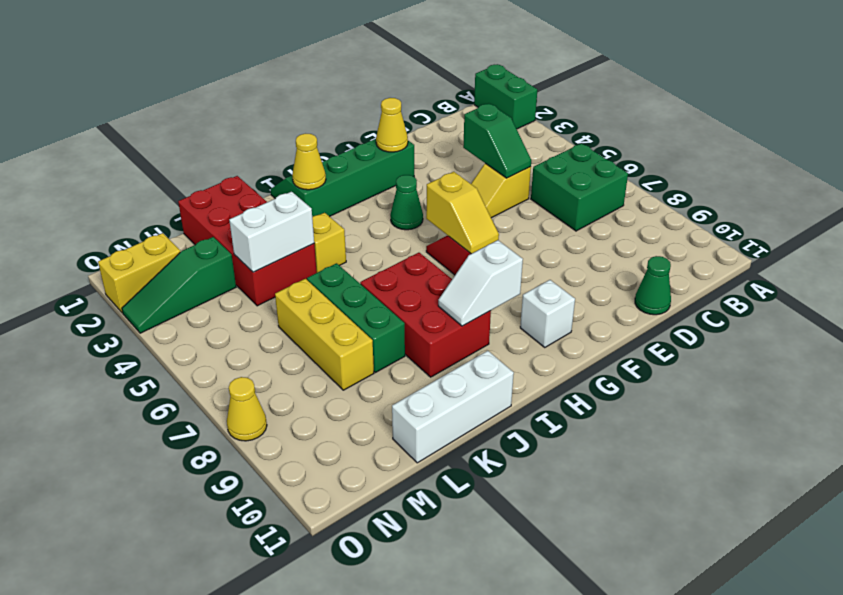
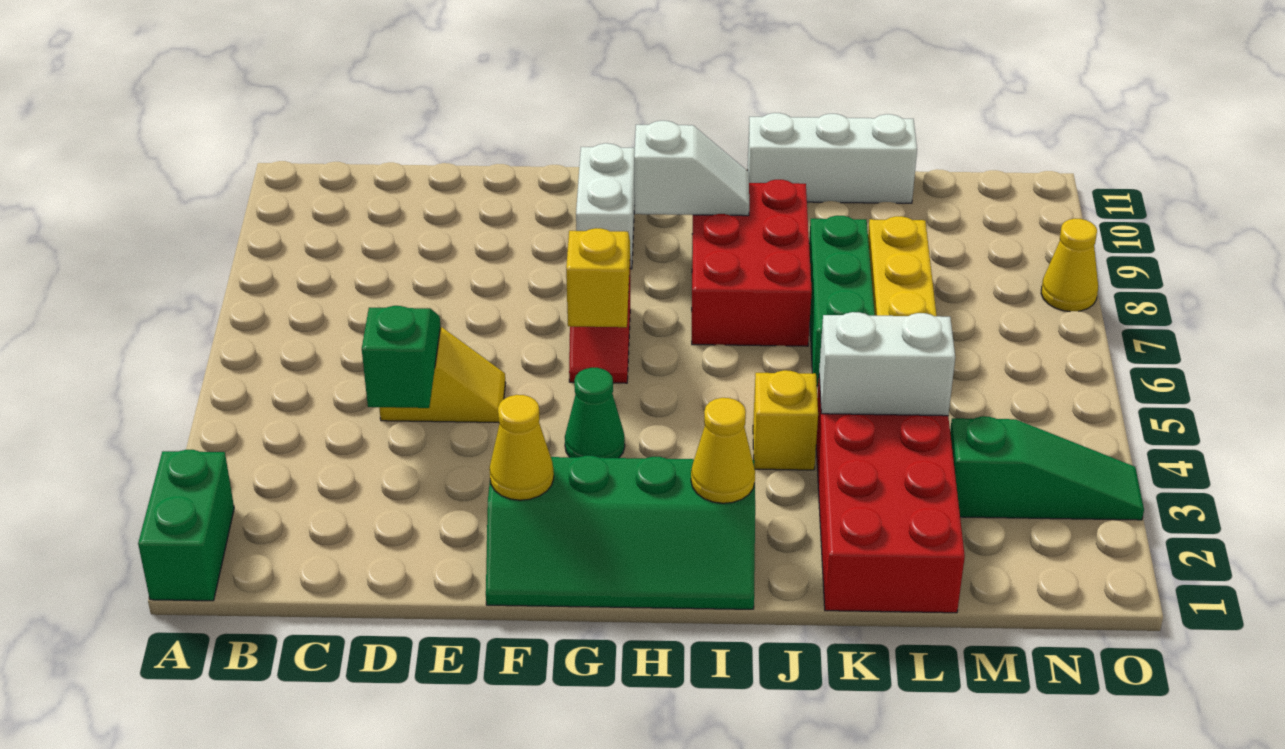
green brick B6:C7 level 1 -> none
green cone D11 level 1 -> none
white brick G10 level 1 -> white brick G9:G10 level 1
yellow brick N2:O2 level 1 -> none

